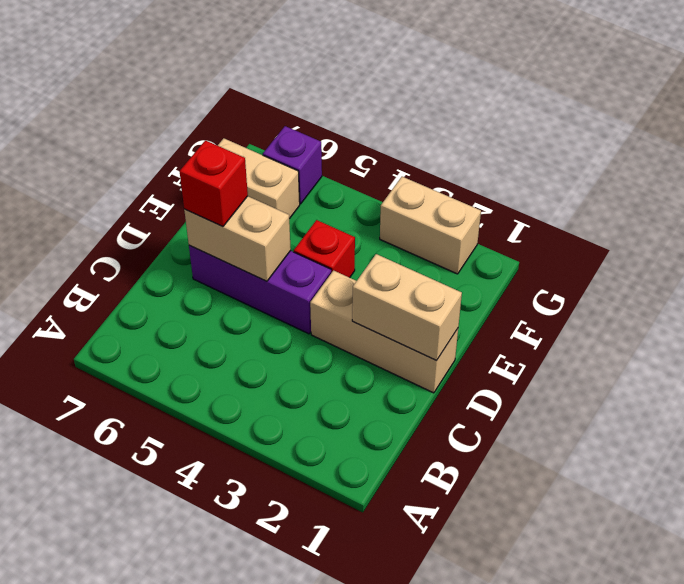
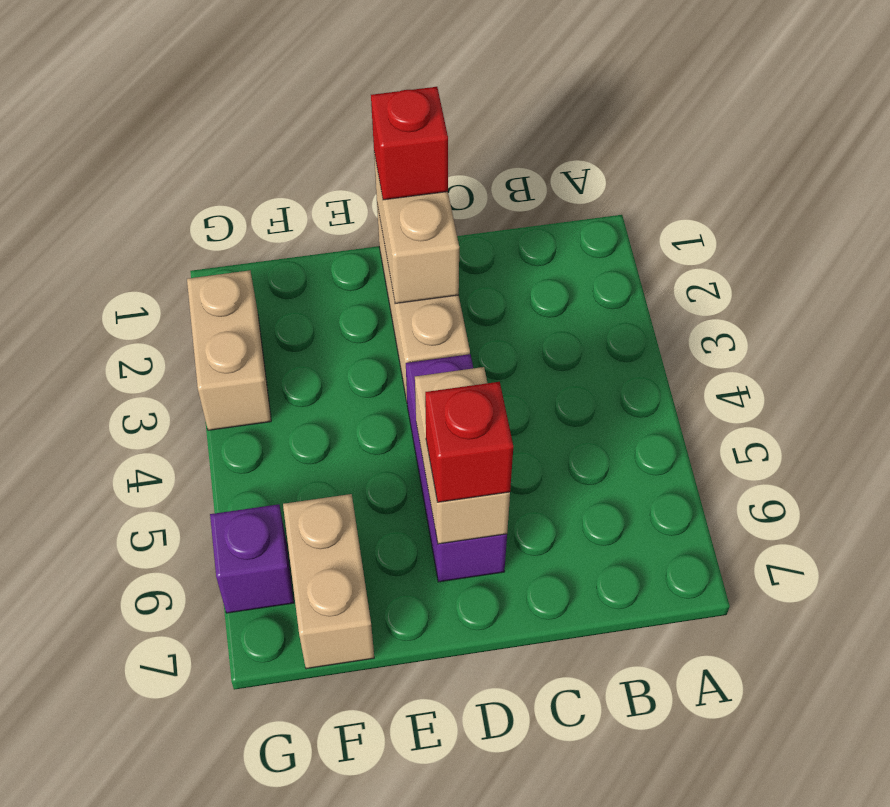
red brick E4 level 1 -> red brick D1 level 3

